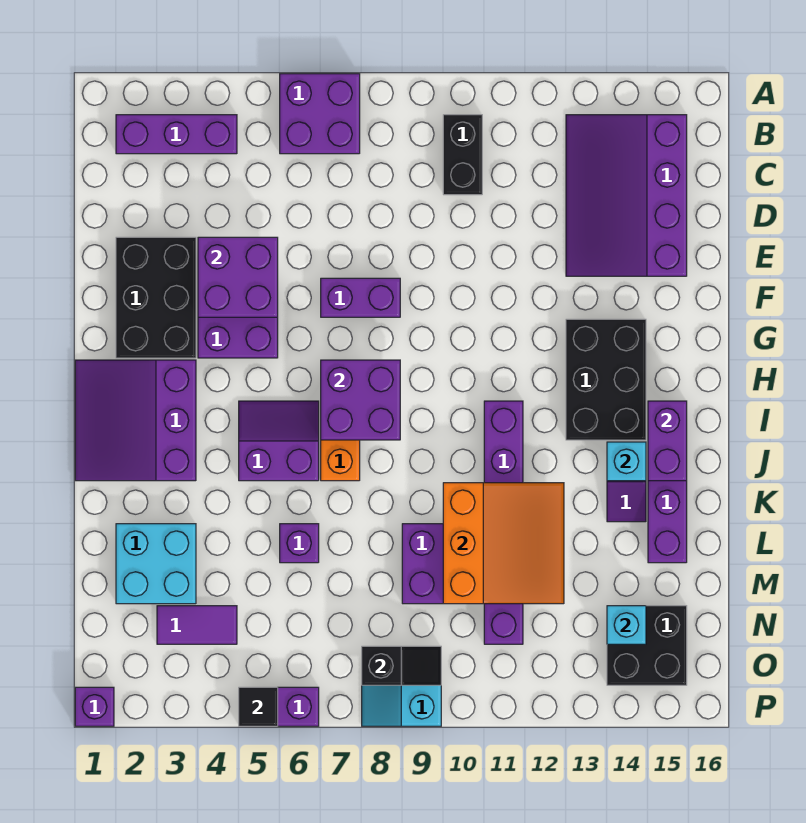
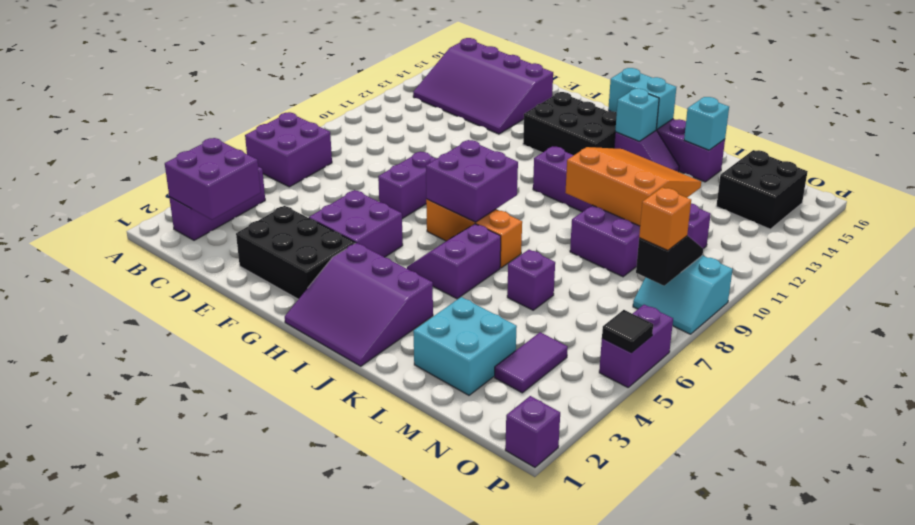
black brick B10:C10 level 1 -> none
purple brick E4:F5 level 2 -> purple brick B2:C3 level 2
purple brick I15:J15 level 2 -> cyan brick I15:J15 level 2
cyan brick N14 level 2 -> cyan brick L15 level 2
none -> orange brick O8 level 3

